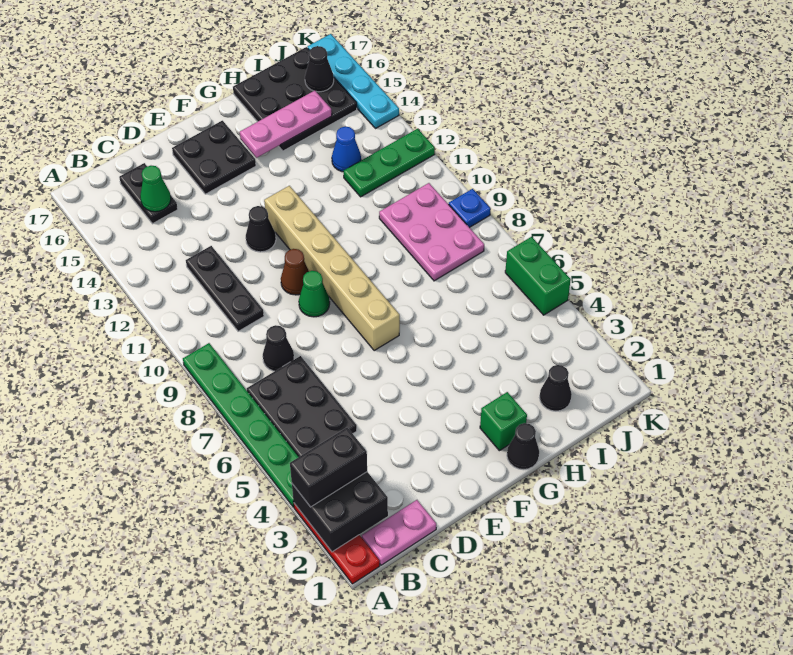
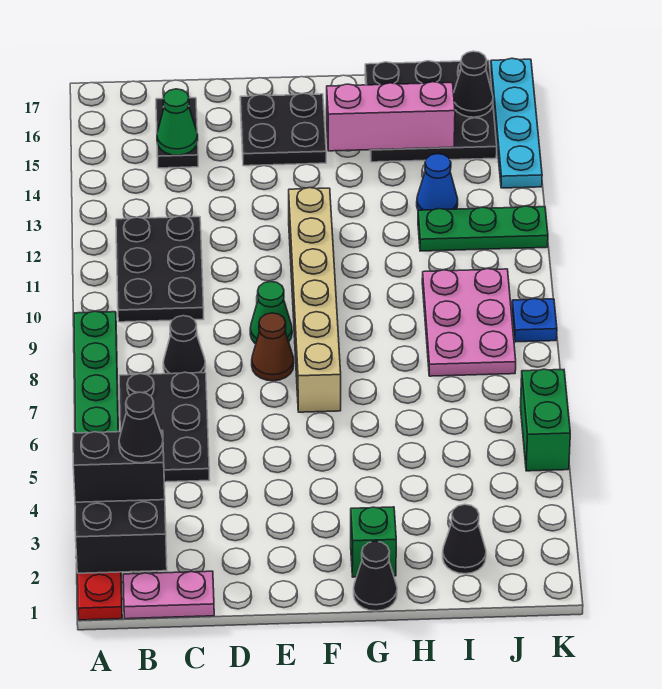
black plate C10:C12 level 1 -> black plate B10:C12 level 1
brown cone E10 level 1 -> brown cone E8 level 1
black cone E12 level 1 -> black cone B3 level 4
pink plate G15:I15 level 2 -> pink brick G15:I15 level 2

